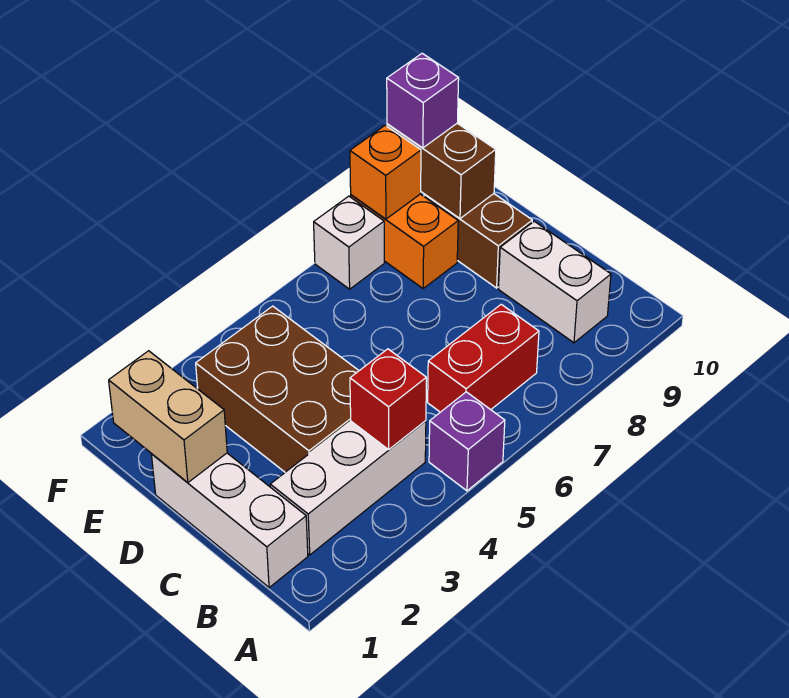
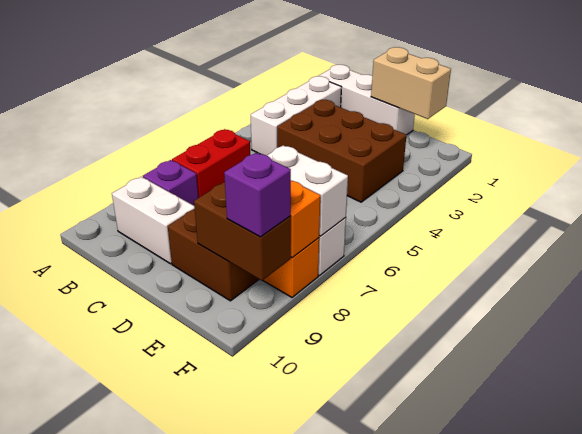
purple brick A5 level 1 -> purple brick B8 level 1
red brick B4 level 2 -> none
none -> white brick E7:F7 level 2

